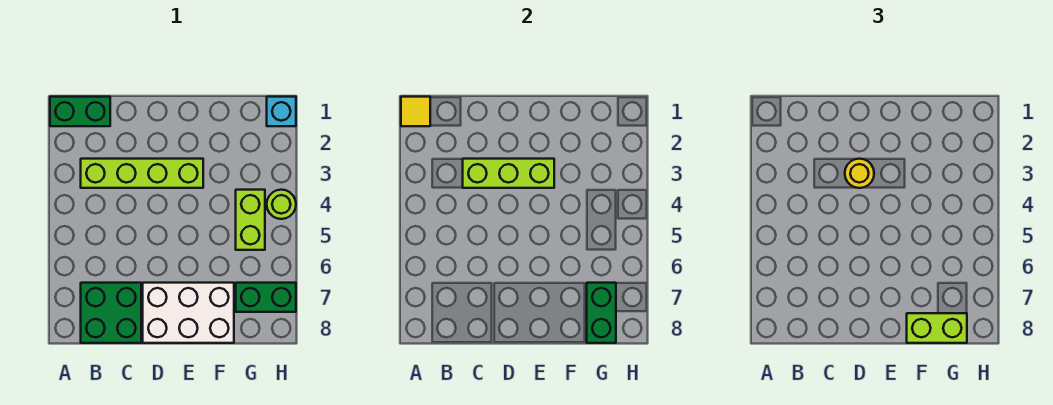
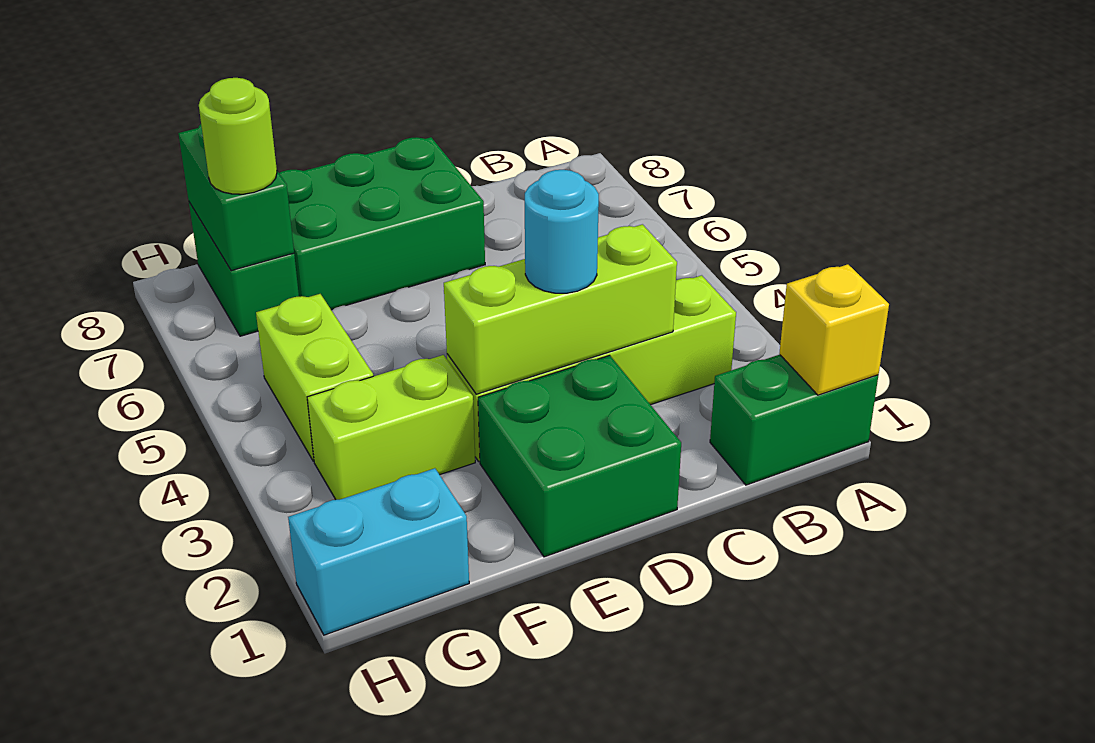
yellow tile A1 level 2 -> yellow brick A1 level 2
green brick B7:C8 level 1 -> green brick D1:E2 level 1
yellow round brick D3 level 3 -> cyan round brick D3 level 3
white brick D7:F8 level 1 -> green brick D7:F8 level 1
lime brick F8:G8 level 3 -> lime brick F3:G3 level 1
green brick G7:H7 level 1 -> green brick G7:G8 level 1
cyan brick H1 level 1 -> cyan brick G1:H1 level 1
lime round brick H4 level 1 -> lime round brick G7 level 3

